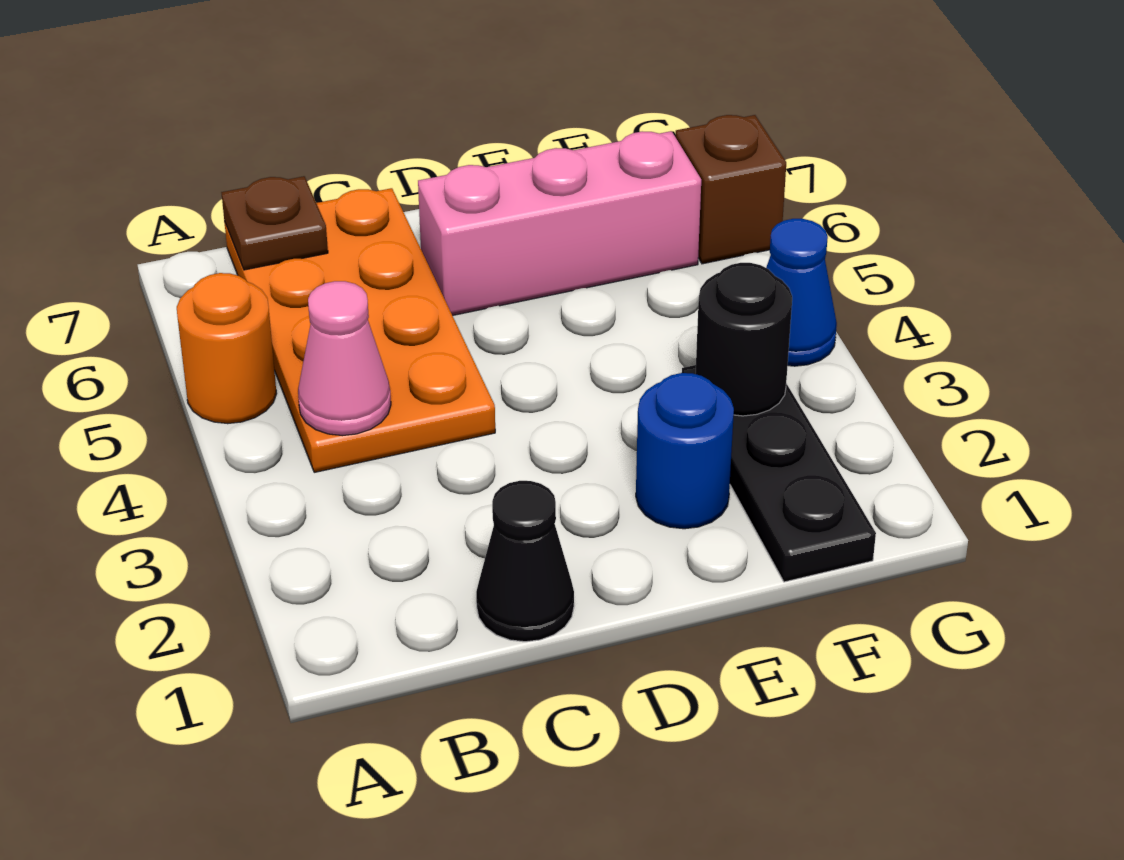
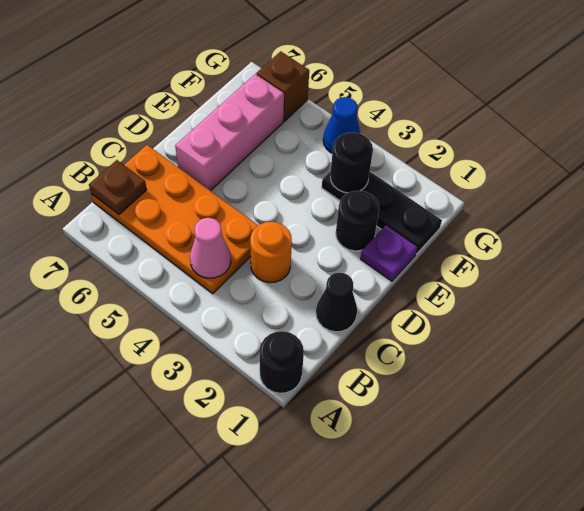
none -> black round brick A1 level 1
orange round brick A5 level 1 -> orange round brick C3 level 1
none -> purple plate E1 level 1
blue round brick E2 level 1 -> black round brick E2 level 1

